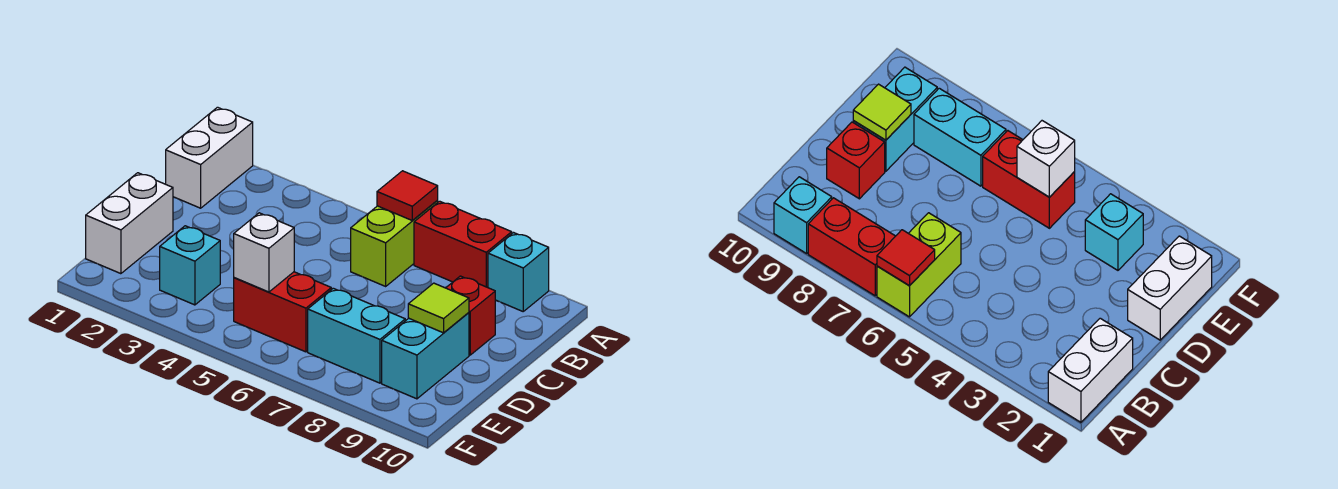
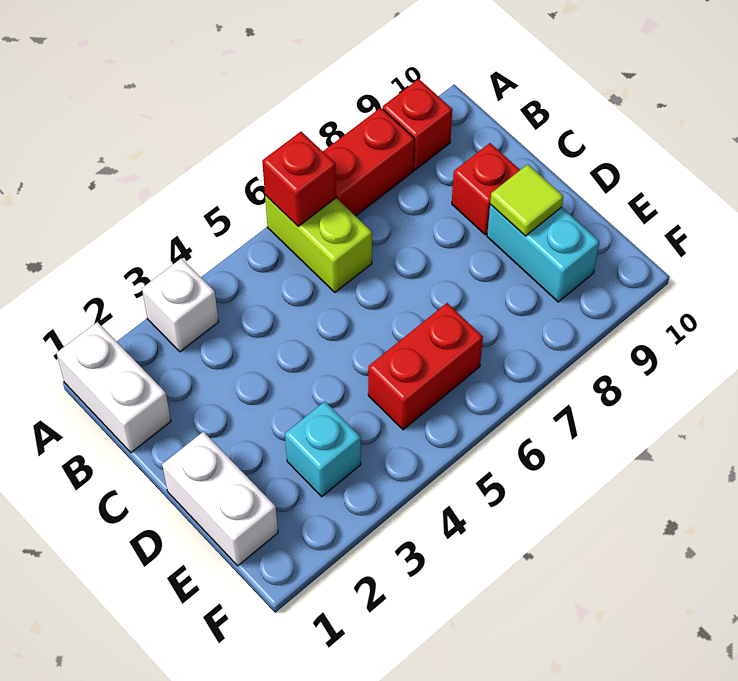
red tile A6 level 2 -> red brick A6 level 2
cyan brick A9 level 1 -> red brick A9 level 1
white brick E5 level 2 -> white brick A3 level 1
cyan brick E7:E8 level 1 -> none

